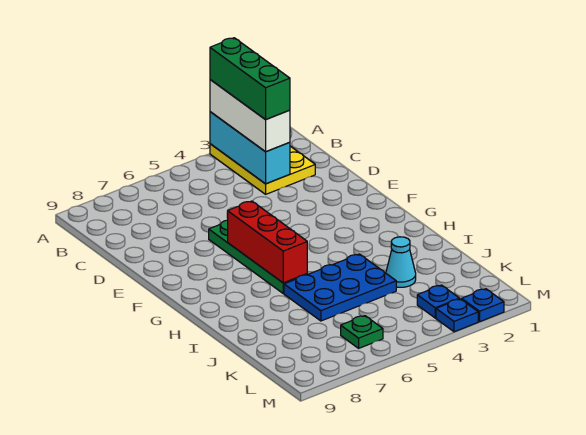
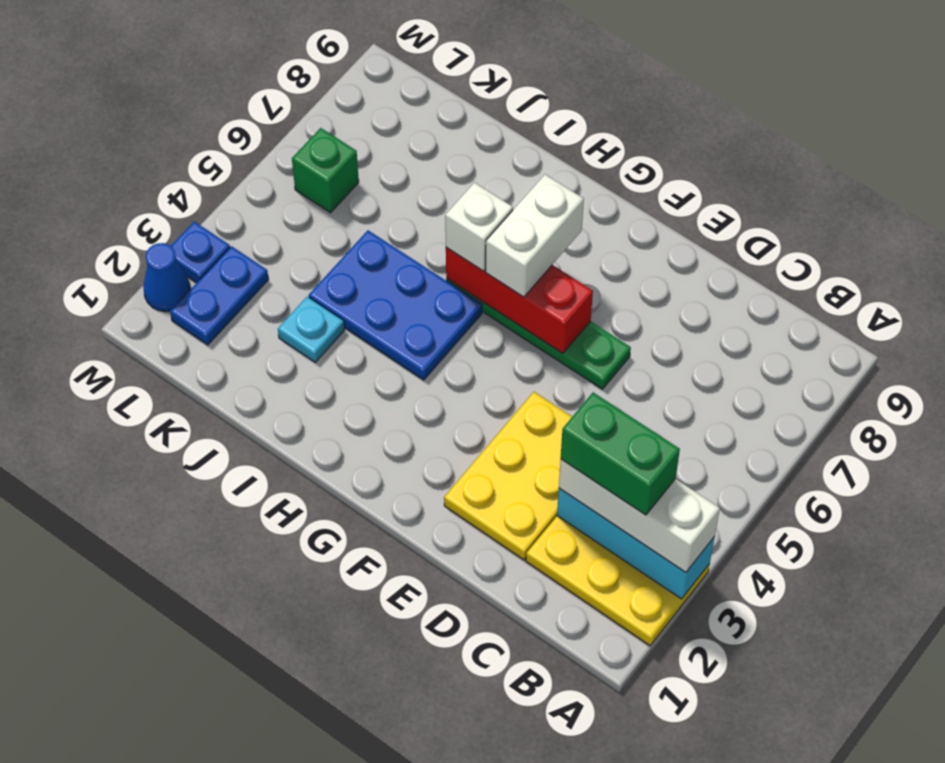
green brick A3:C3 level 4 -> green brick B3:C3 level 4
none -> yellow plate D2:E4 level 1
none -> white brick G6:G7 level 3
none -> white brick H6 level 3
blue plate I4:J6 level 1 -> blue plate H4:J5 level 1
cyan cone J3 level 1 -> cyan plate J3 level 1
blue plate L3 level 1 -> blue plate L2:L3 level 1
green plate L6 level 1 -> green brick L6 level 1
blue plate M2 level 1 -> blue cone M2 level 1

